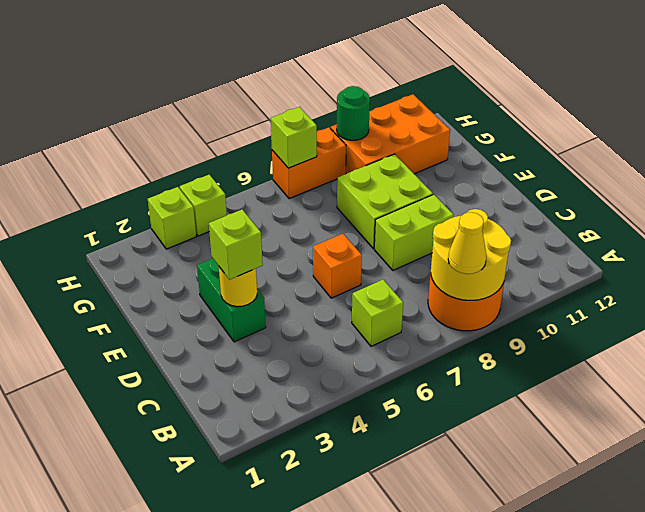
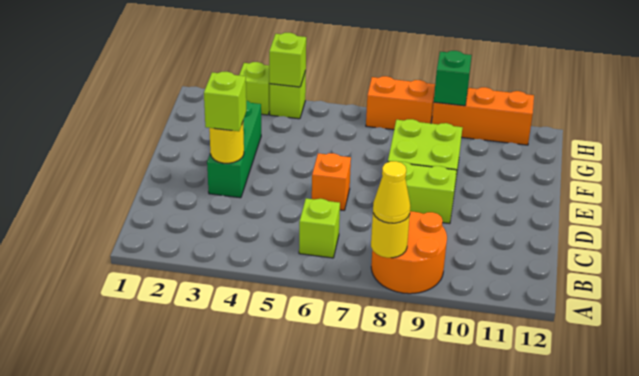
yellow round brick A8:B9 level 2 -> yellow round brick A8 level 2
green brick D3:E3 level 1 -> green brick D3:F3 level 1
orange brick G9:H11 level 1 -> orange brick H9:H11 level 1
lime brick H7 level 2 -> lime brick H4 level 2
green round brick H9 level 2 -> green brick H9 level 2

